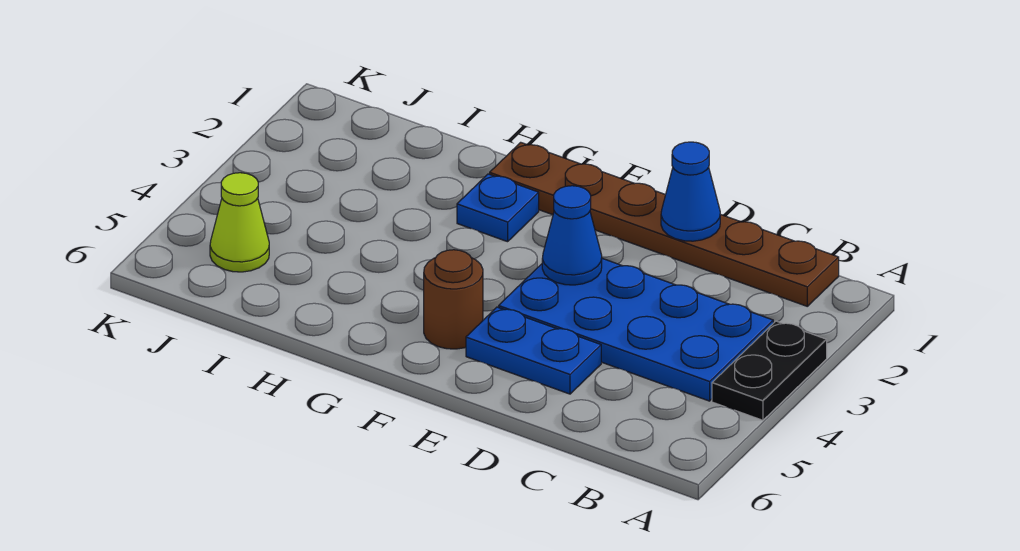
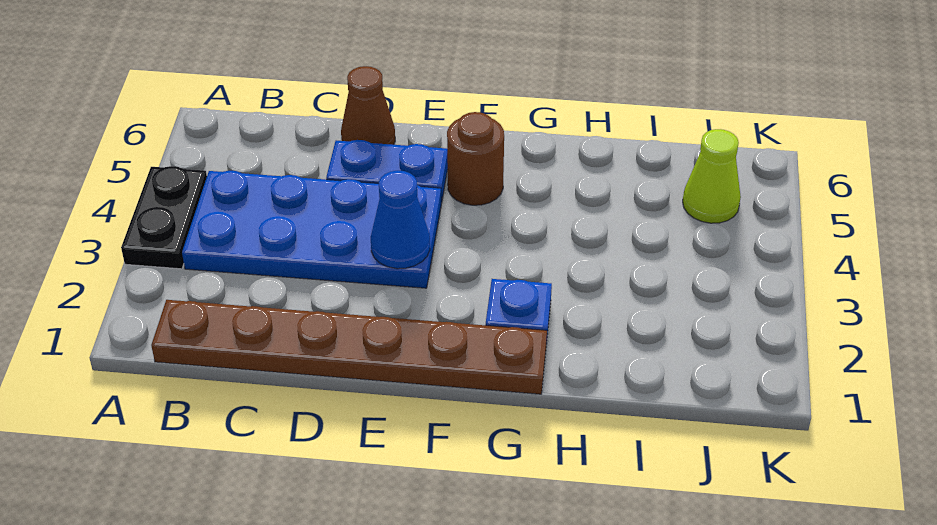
blue cone D1 level 2 -> none
none -> brown cone D6 level 1

